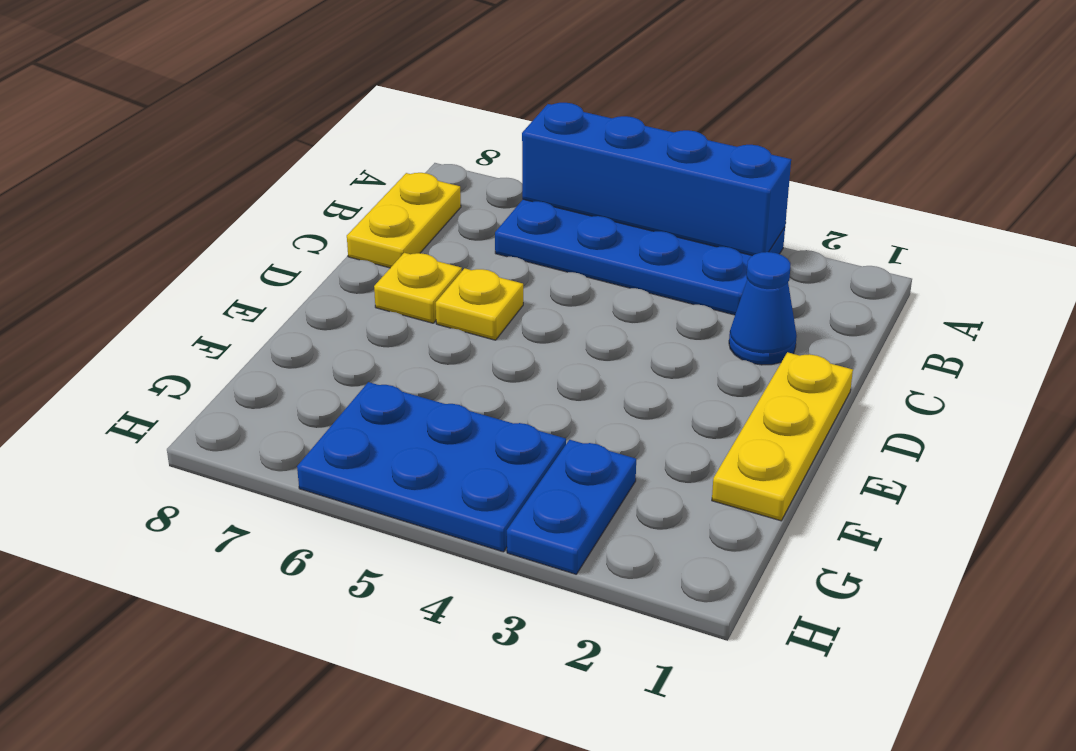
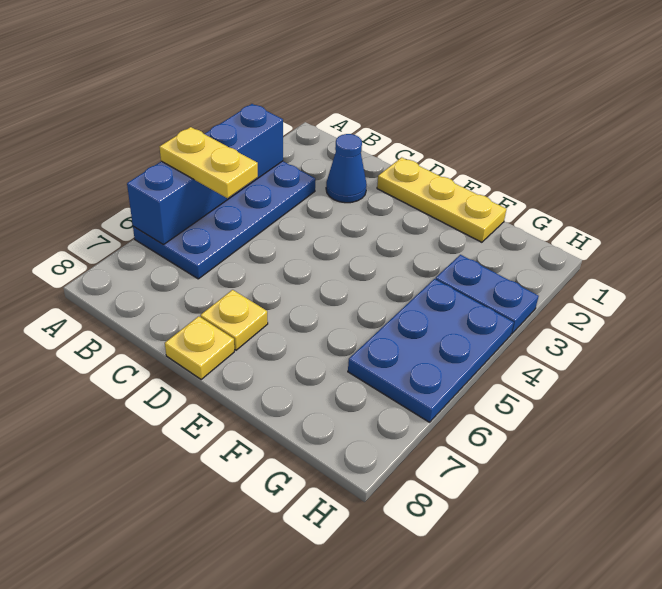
yellow plate B8:C8 level 1 -> yellow plate A5:B5 level 3
yellow plate D6 level 1 -> yellow plate D8 level 1

